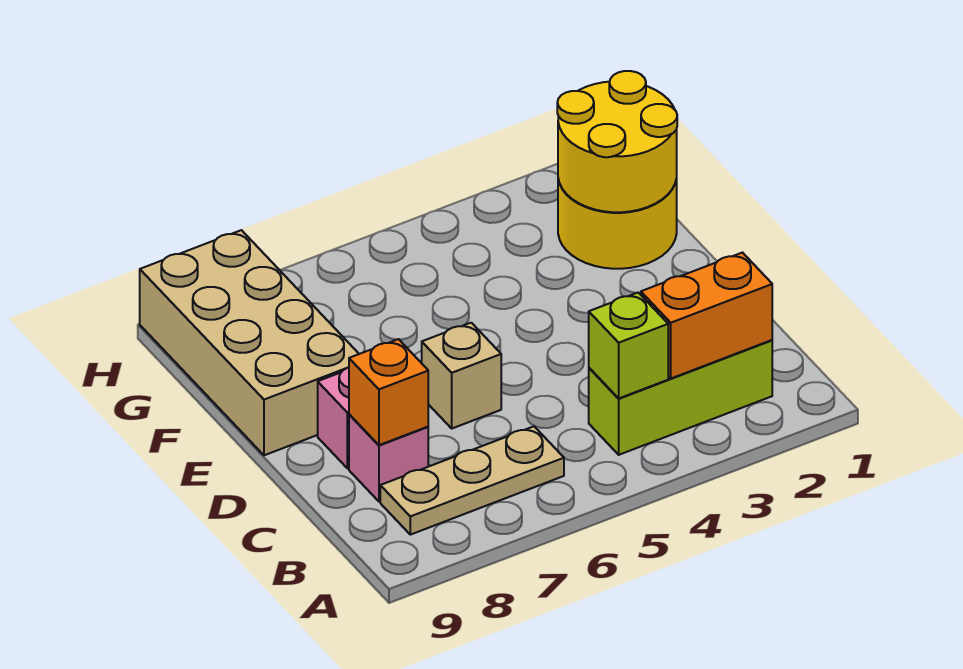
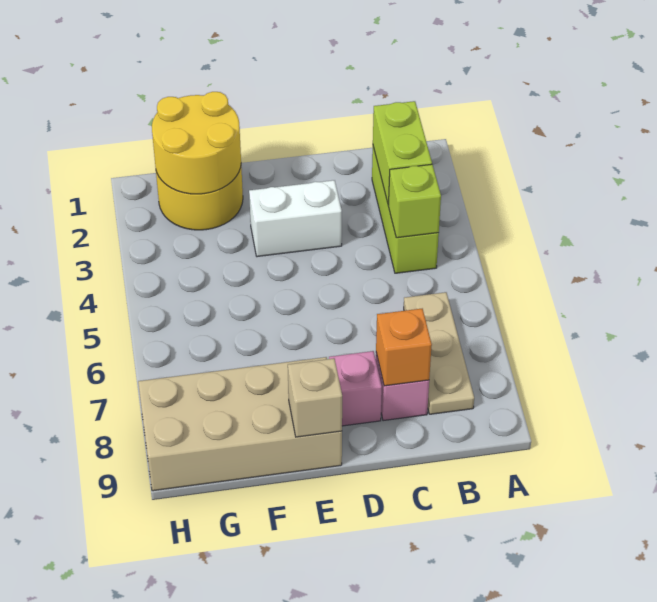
orange brick B2:B3 level 2 -> lime brick B2:B3 level 2
none -> white brick D3:E3 level 1
tan brick D6 level 1 -> tan brick E9 level 2

